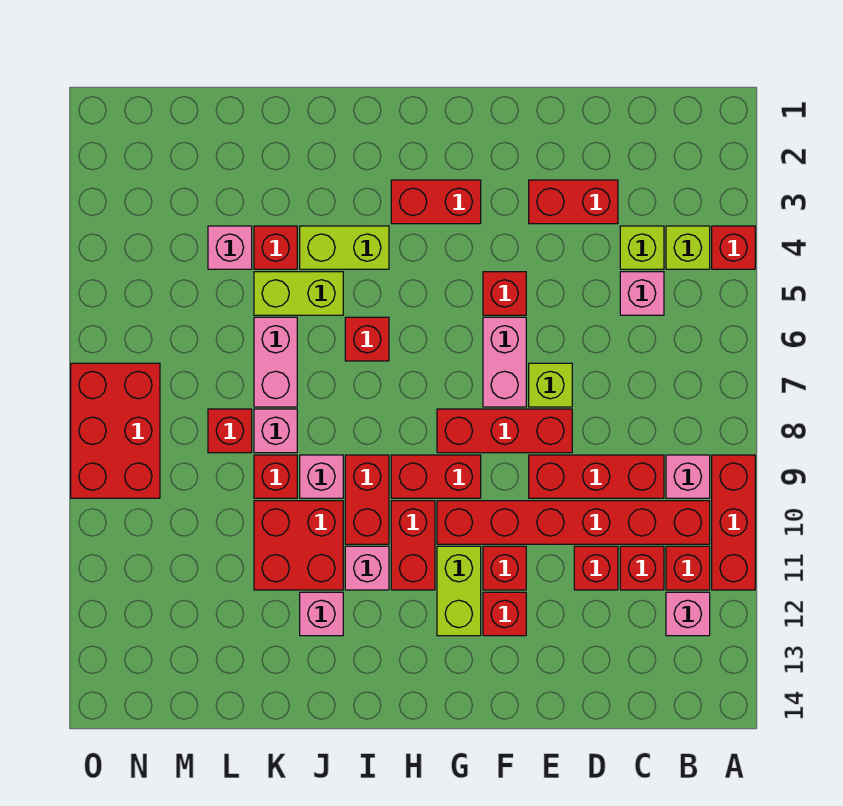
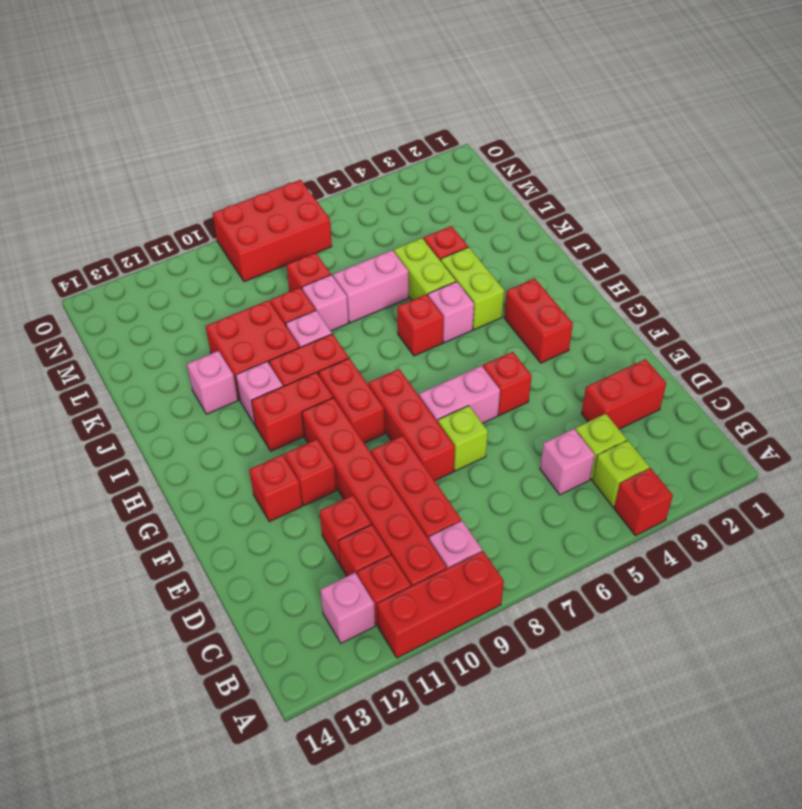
red brick D3:E3 level 1 -> red brick D2:D3 level 1
lime brick G11:G12 level 1 -> none
pink brick L4 level 1 -> pink brick I5 level 1

